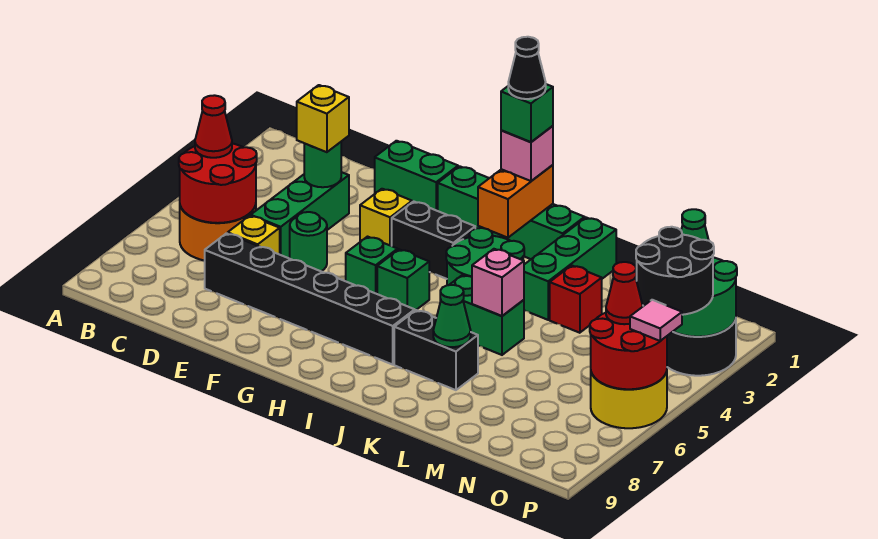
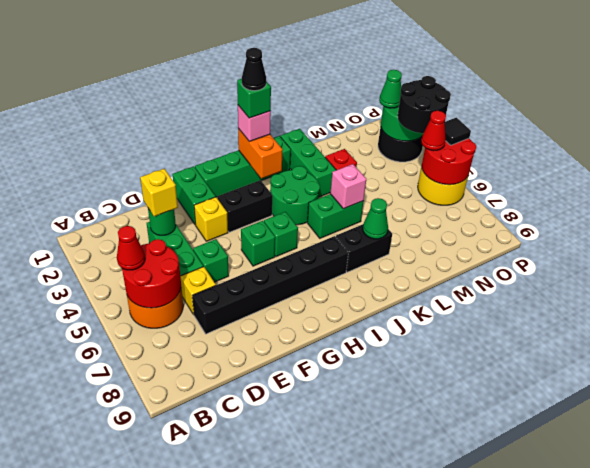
green brick E1:F1 level 1 -> green brick F1:F2 level 1
green round brick E5 level 1 -> green brick E5 level 1
pink tile P5 level 3 -> black tile P5 level 3

